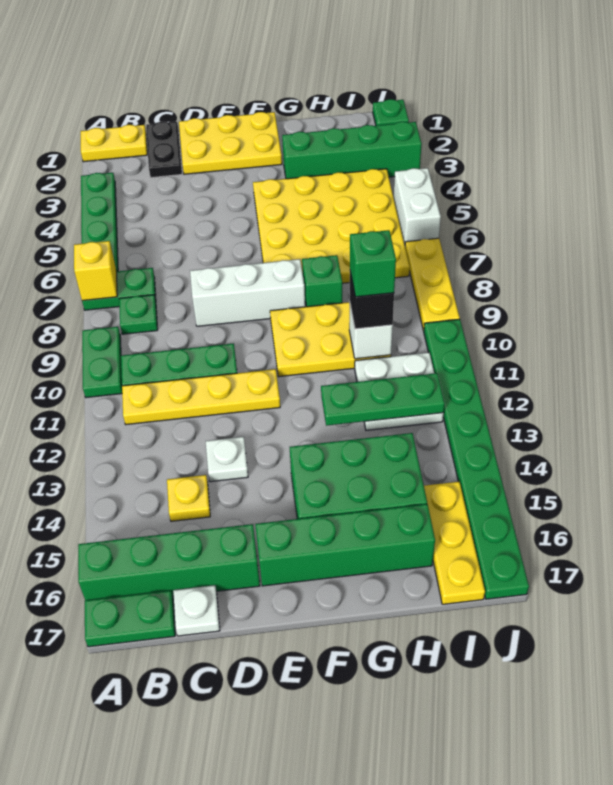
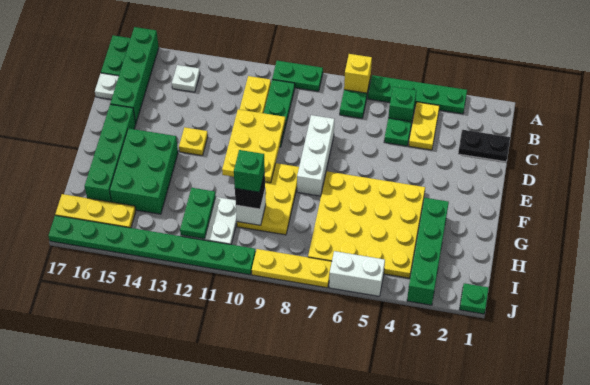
yellow plate A1:B1 level 1 -> yellow plate B4:C4 level 1
green plate B8 level 1 -> green plate C5 level 1
yellow plate C14 level 1 -> yellow plate E13 level 1
yellow plate D1:F2 level 1 -> yellow plate D10:F11 level 2
white plate D13 level 1 -> white plate B14 level 1
green brick G8 level 1 -> green brick B5 level 1
green plate G12:I12 level 2 -> green plate H12:I12 level 2

